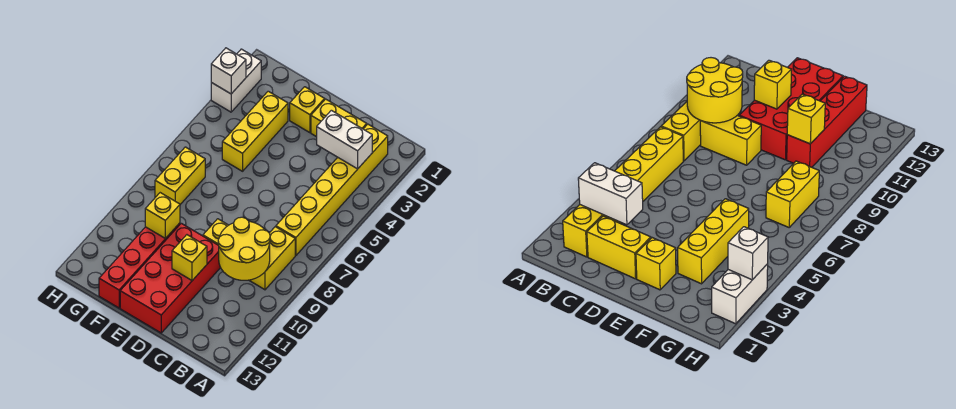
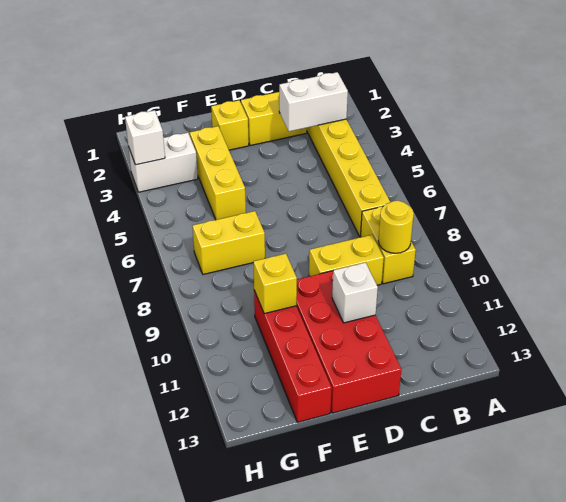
yellow round brick B9:C10 level 2 -> yellow round brick B9 level 2
yellow brick D11 level 2 -> white brick D11 level 2
yellow brick G7:G8 level 1 -> yellow brick F7:G7 level 1
white brick H2:H3 level 1 -> white brick G3:H3 level 1

